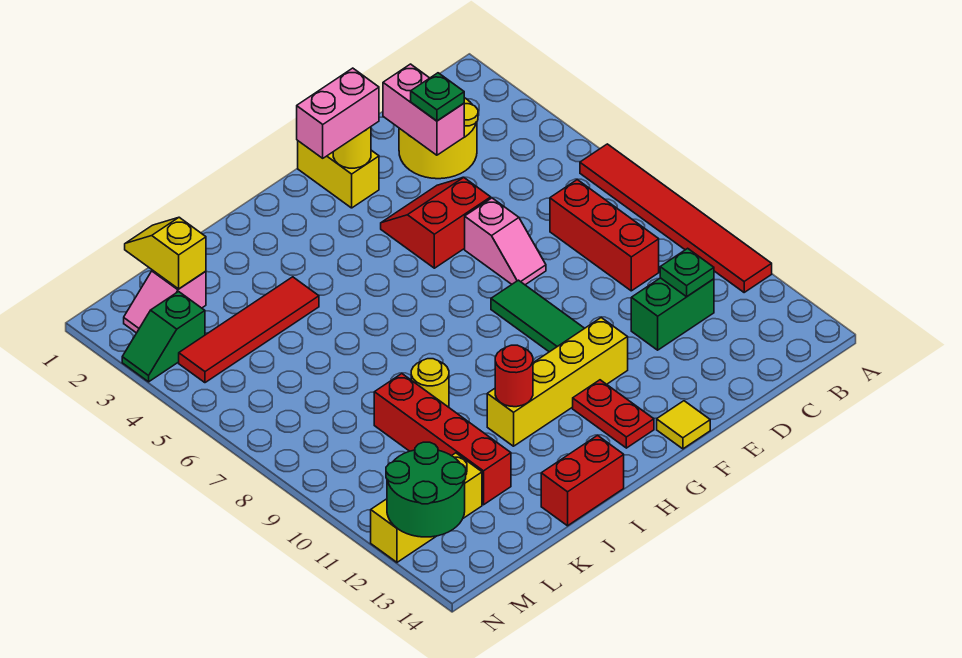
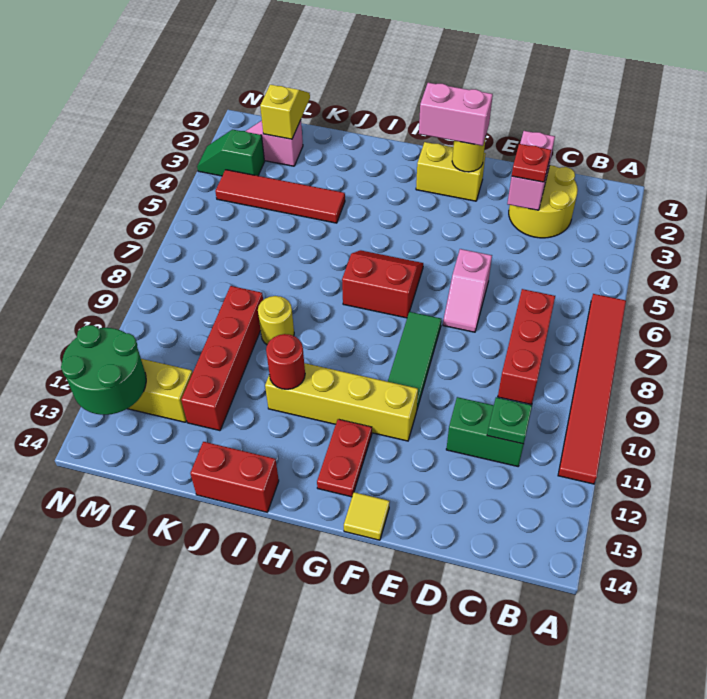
green plate D3 level 3 -> red plate D3 level 3
red slope E4:F5 level 1 top 5 -> red slope G6:H7 level 1 top 7
yellow brick F1:F2 level 1 -> yellow brick F2:G2 level 1

